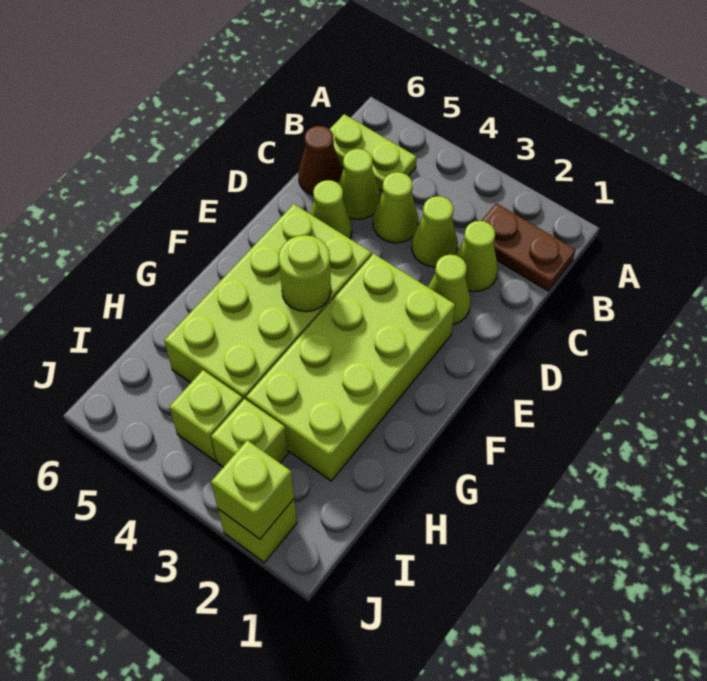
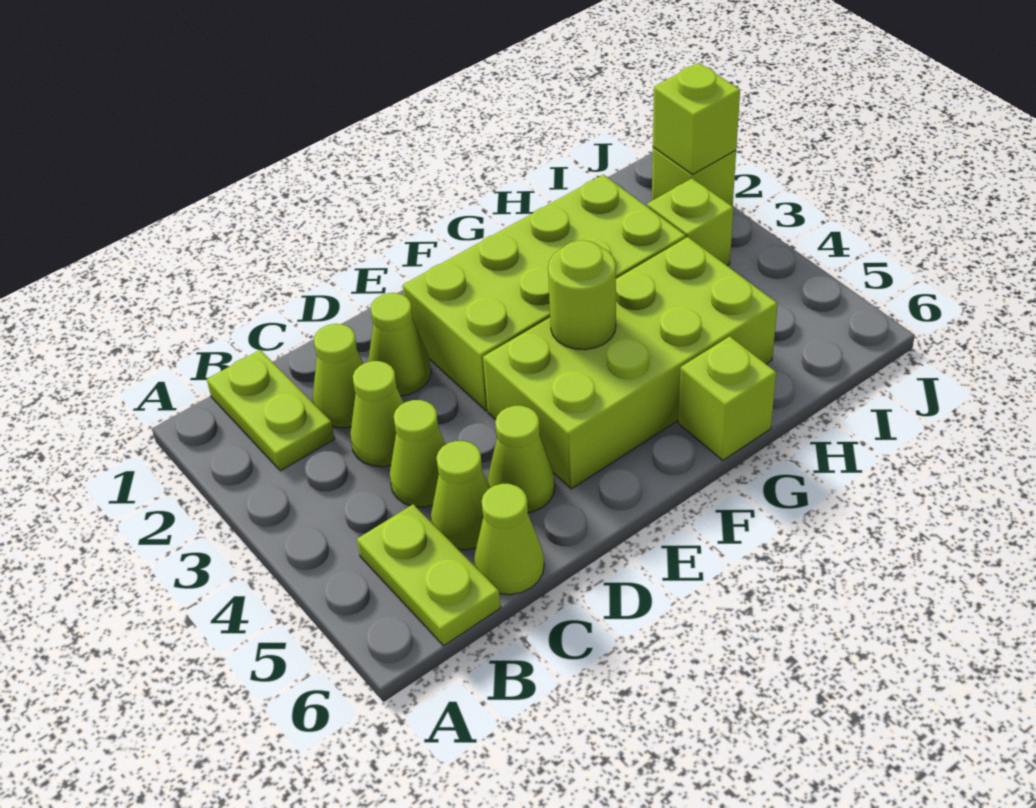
brown plate B1:B2 level 1 -> lime plate B1:B2 level 1
brown cone C6 level 1 -> lime cone C6 level 1
lime brick I4 level 1 -> lime brick G6 level 1

